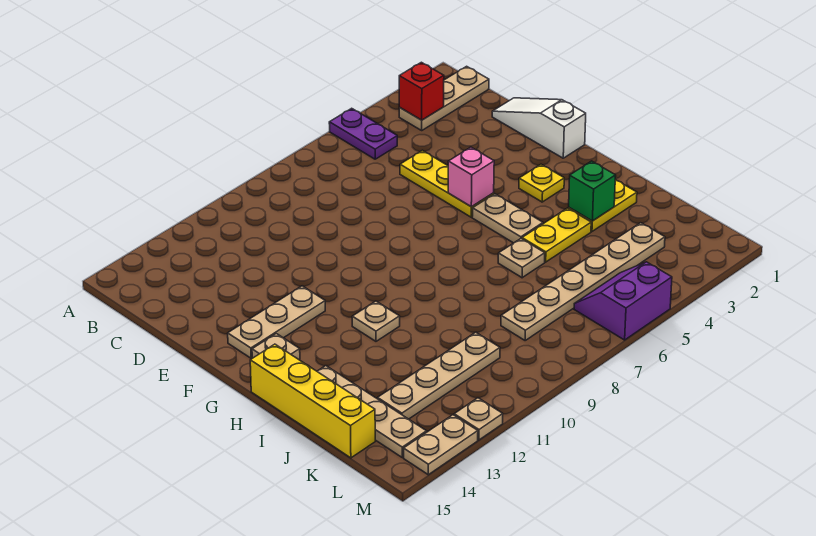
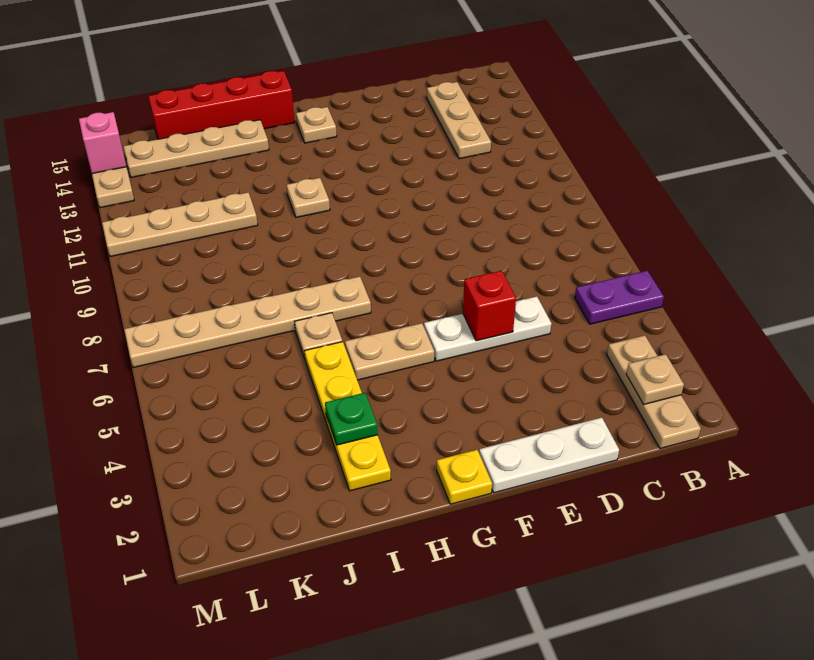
red brick B3 level 2 -> red brick E5 level 2
white slope D1:F1 level 1 top F -> white plate D1:F1 level 1
yellow plate D5:F5 level 1 -> white plate D5:F5 level 1
pink brick F5 level 2 -> pink brick M14 level 2
tan plate F12:F14 level 1 -> tan plate C12:C14 level 1
yellow plate G3 level 1 -> yellow plate G1 level 1
yellow brick H15:K15 level 1 -> red brick H15:K15 level 1
green brick I3 level 2 -> green plate I3 level 2
tan plate K3:K8 level 1 -> tan plate H7:M7 level 1
tan plate K10:K13 level 1 -> tan plate J11:M11 level 1
purple slope L5:M6 level 1 top M -> none
tan plate M12 level 1 -> tan plate B2 level 2

